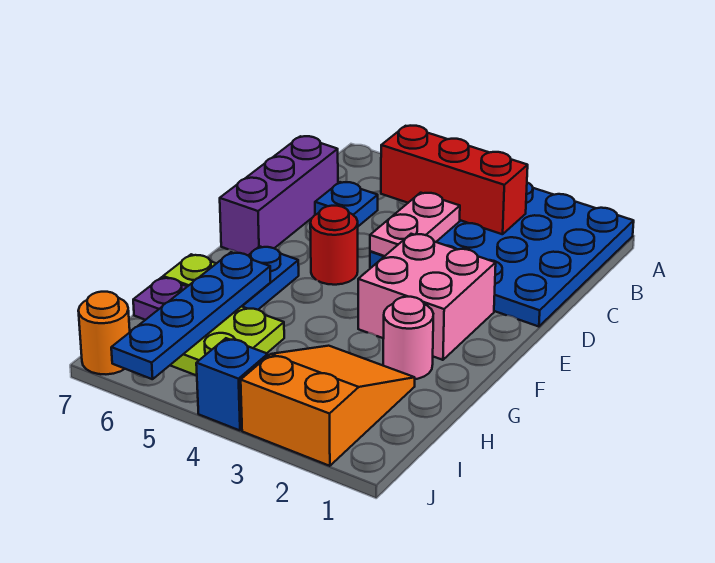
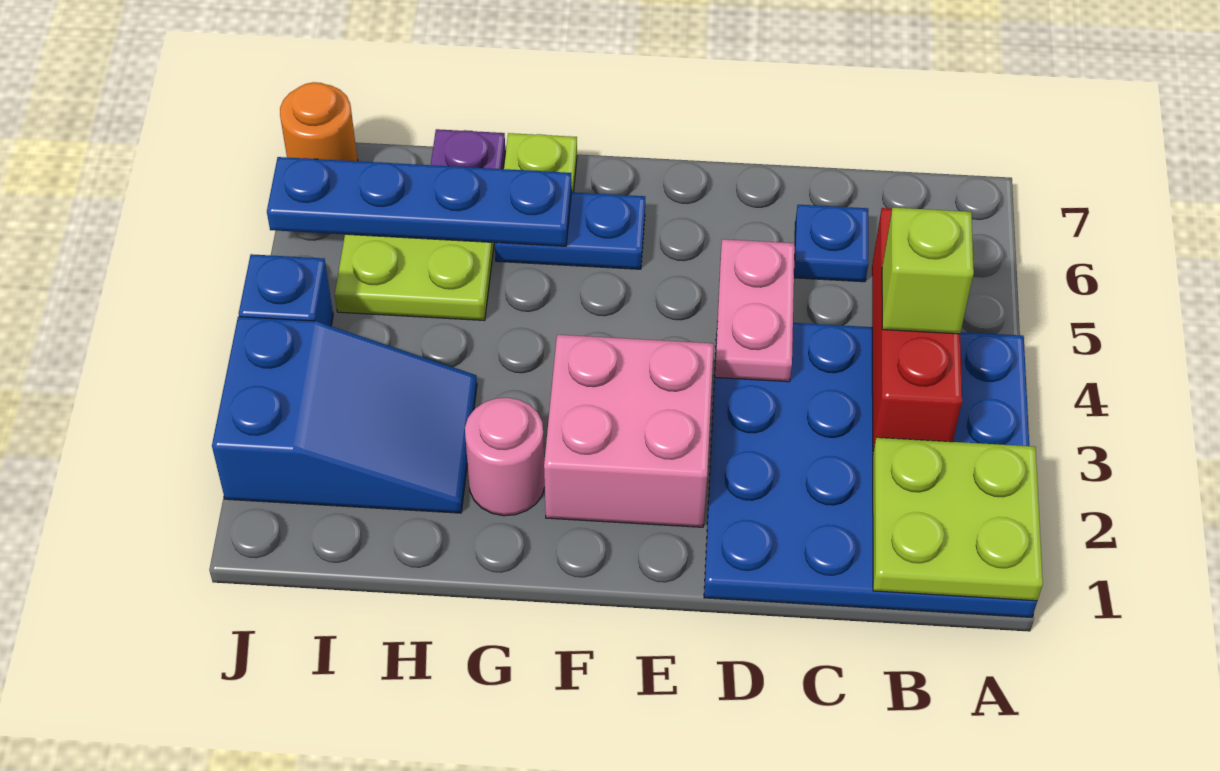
none -> lime plate A1:B2 level 2
none -> lime brick B4 level 3
pink plate C4:D4 level 2 -> pink plate D4:D5 level 2
purple brick C7:E7 level 1 -> none
red round brick E5 level 1 -> none
orange slope H2:J3 level 1 top J -> blue slope H2:J3 level 1 top J

